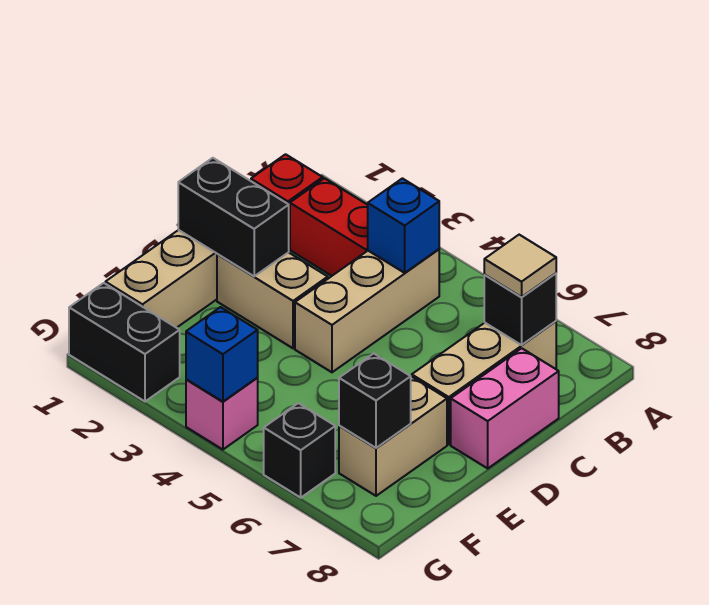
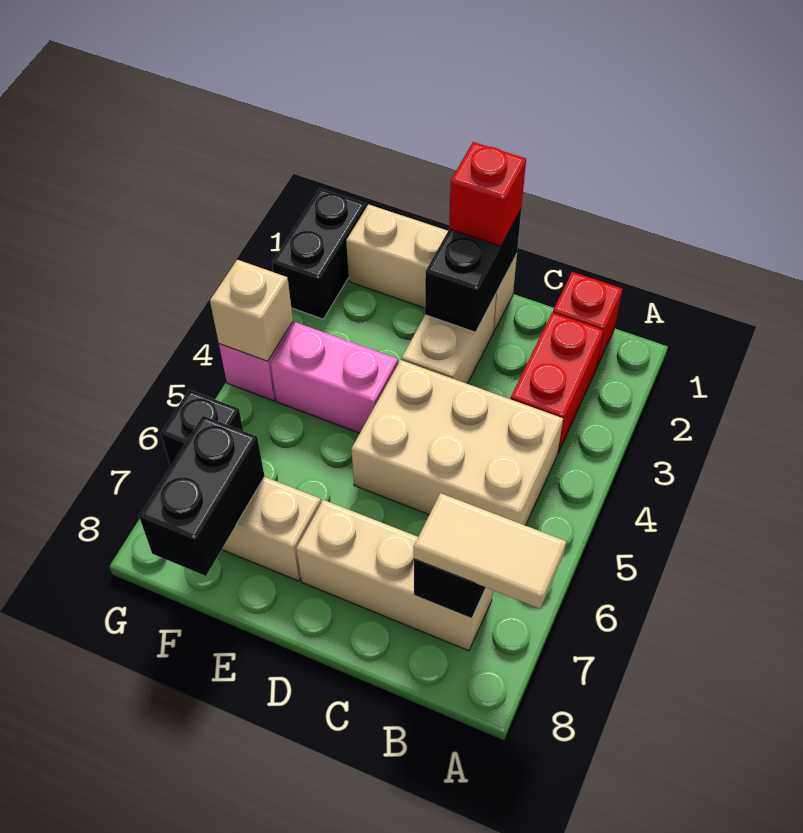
tan brick B4:D4 level 1 -> tan brick B4:D5 level 1
blue brick B4 level 2 -> none
tan tile B7 level 3 -> tan tile A7:B7 level 3
pink brick C8:D8 level 1 -> pink brick E4:F4 level 1
none -> red brick D1 level 3
black brick F7 level 2 -> black brick F7:F8 level 2
blue brick G4 level 2 -> tan brick G4 level 2

